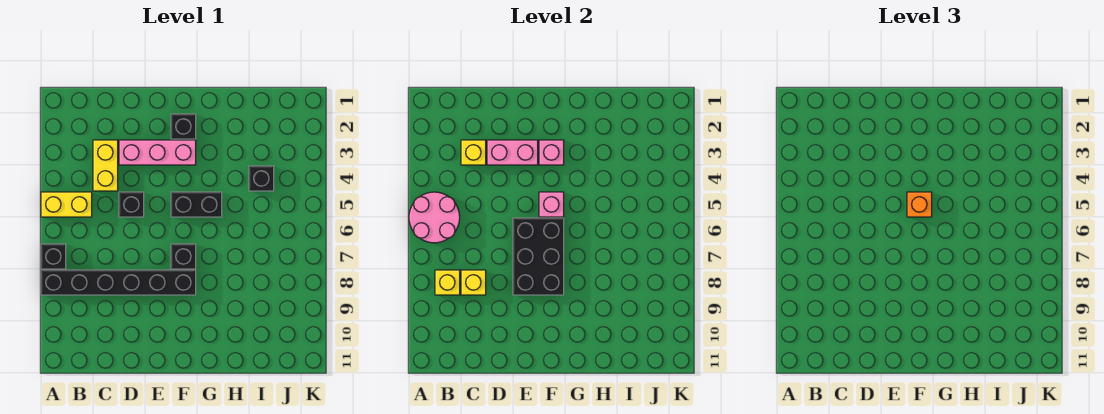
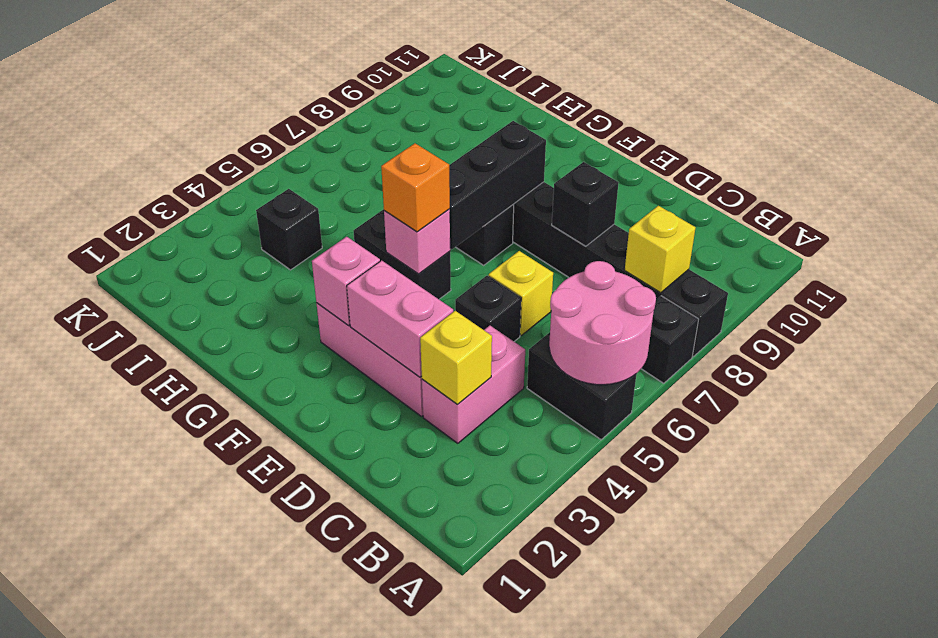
yellow brick A5:B5 level 1 -> black brick A5:B5 level 1
yellow brick C3:C4 level 1 -> pink brick C3:C4 level 1
yellow brick C8 level 2 -> yellow brick D6 level 1
black brick E6:F8 level 2 -> black brick F6:F8 level 2
black brick F2 level 1 -> black brick D8 level 2

